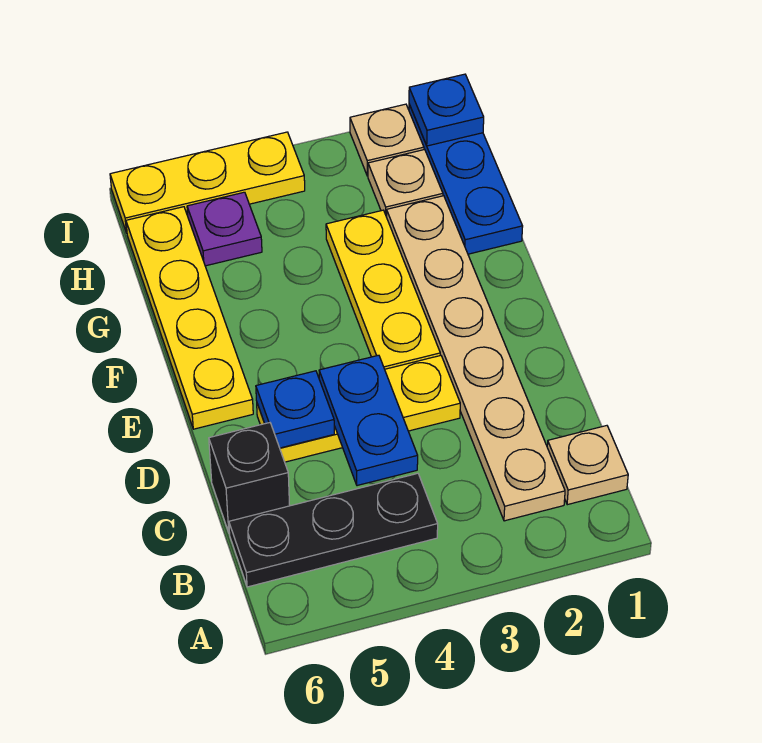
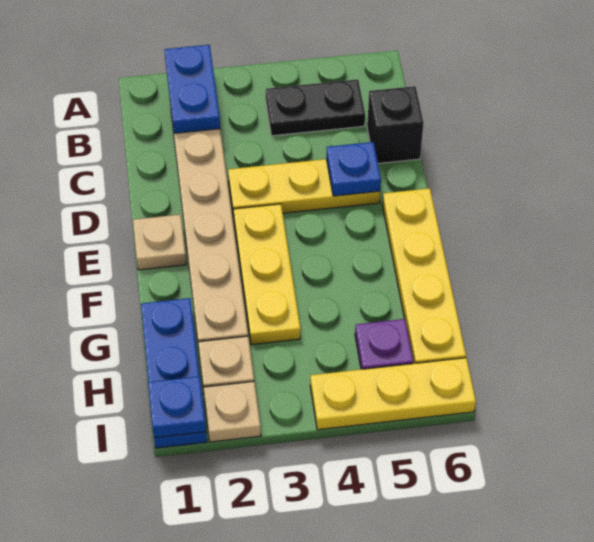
tan plate B1 level 1 -> tan plate E1 level 1
black plate B4:B6 level 1 -> black plate B4:B5 level 1
blue plate C4:D4 level 2 -> blue plate A2:B2 level 2

